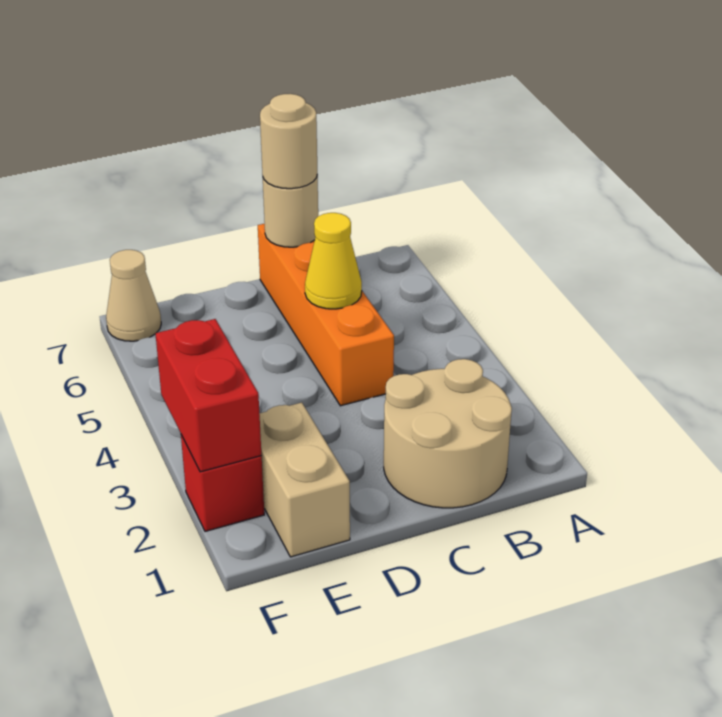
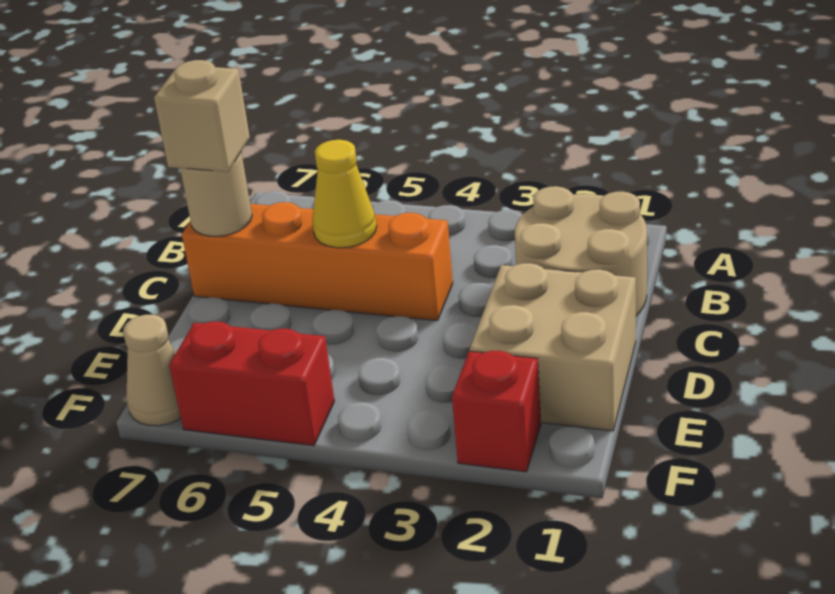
tan round brick C7 level 3 -> tan brick C7 level 3
tan brick E1:E2 level 1 -> tan brick D1:E2 level 1
red brick F2:F3 level 2 -> red brick F5:F6 level 1

